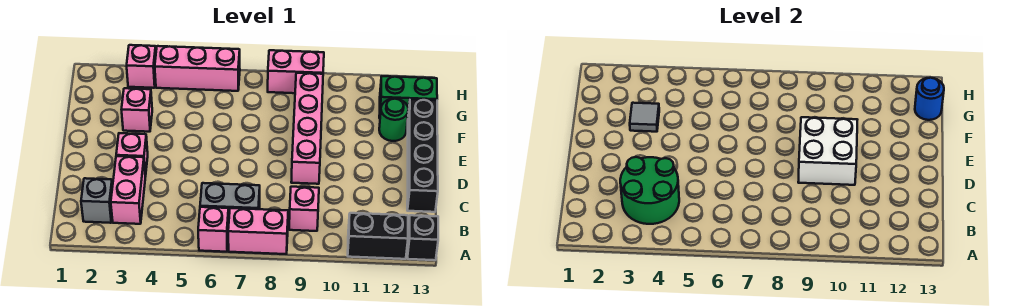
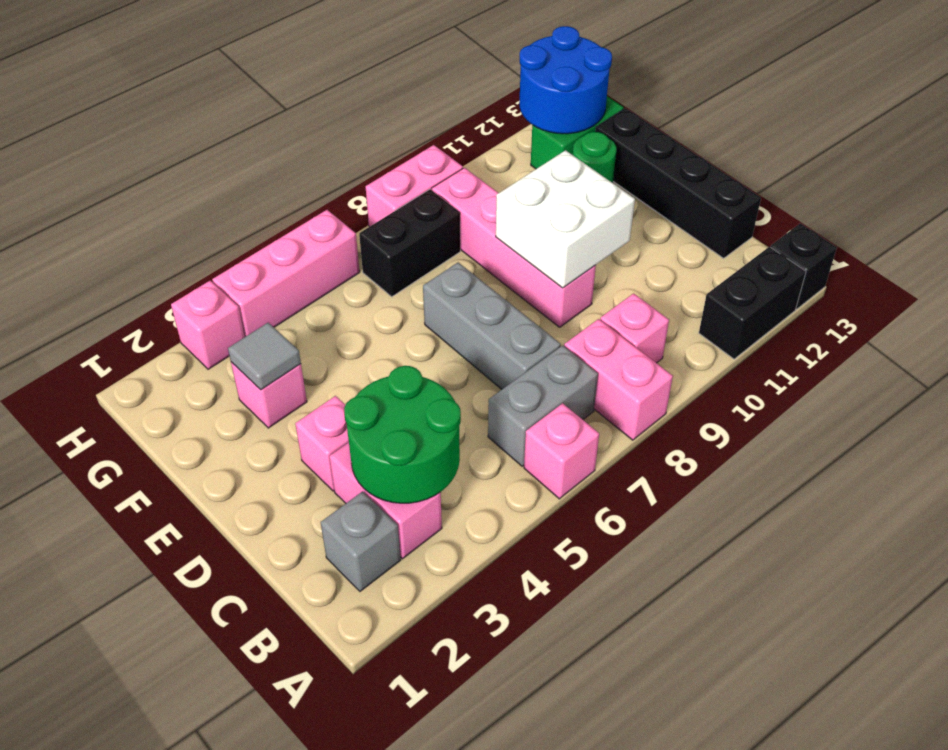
pink brick A7:A8 level 1 -> pink brick A8:B8 level 1
none -> grey brick C7:E7 level 1
none -> black brick G7:G8 level 1
blue round brick G13 level 2 -> blue round brick G12:H13 level 2

